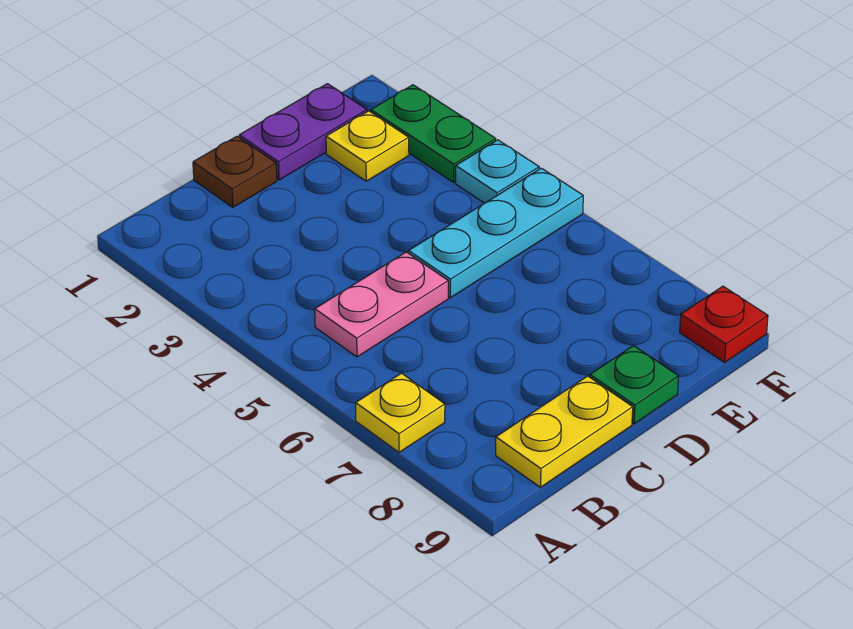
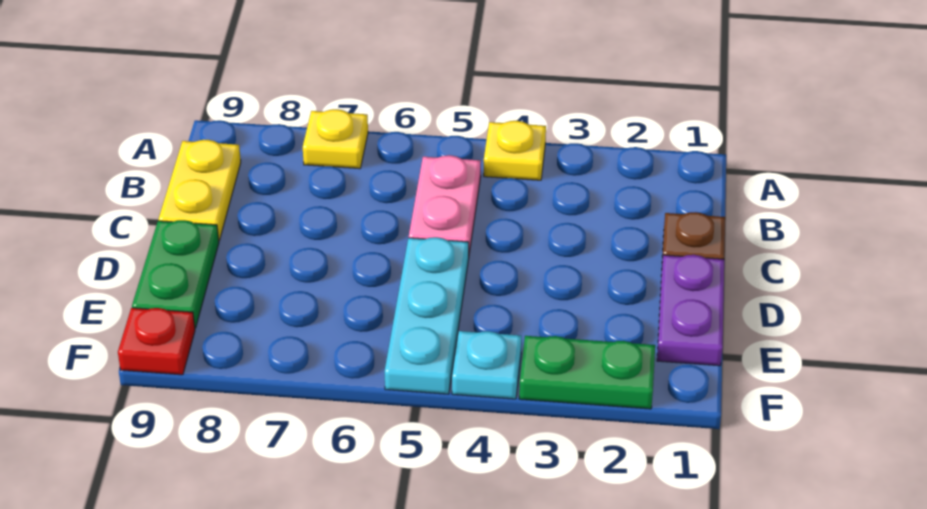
green plate D9 level 1 -> green plate D9:E9 level 1
yellow plate E2 level 1 -> yellow plate A4 level 1

